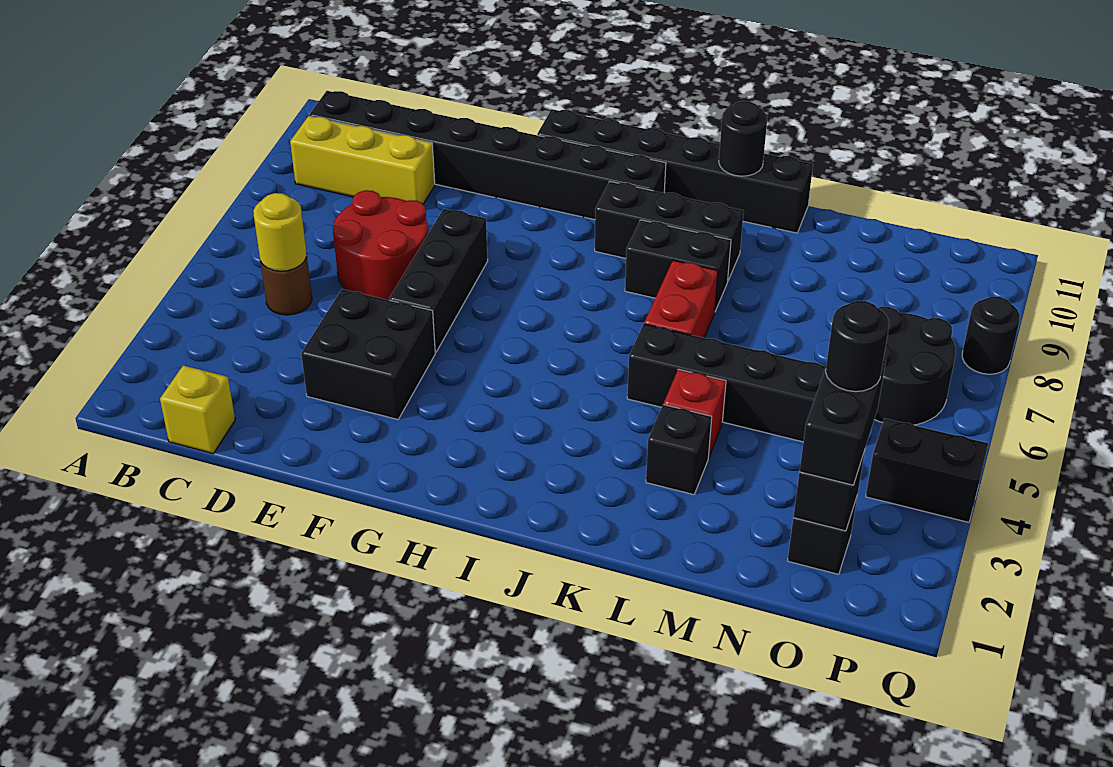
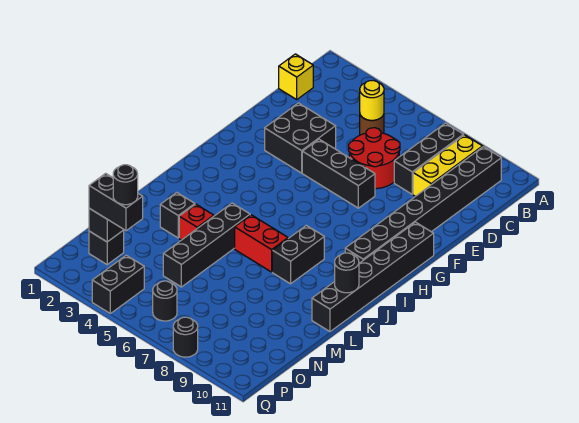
black brick I9:K9 level 1 -> black brick B8:D8 level 1
black round brick O6:P7 level 1 -> black round brick P6 level 1

